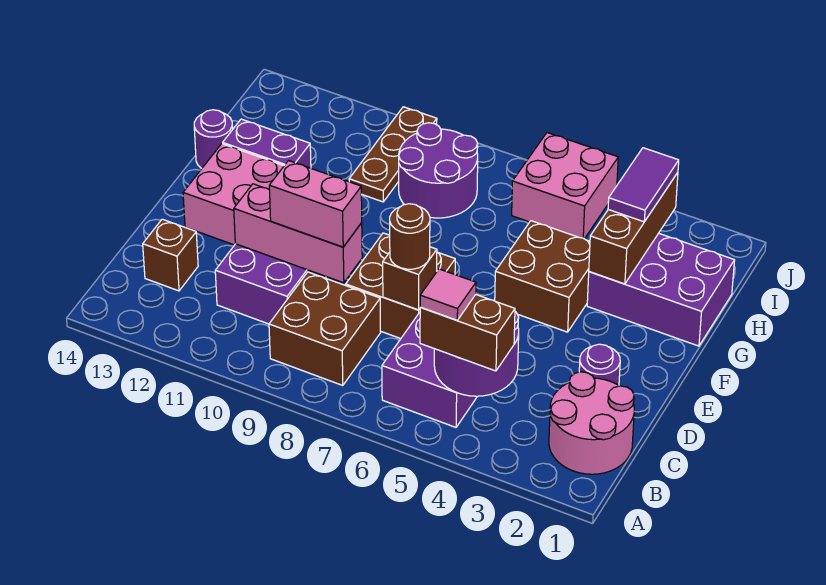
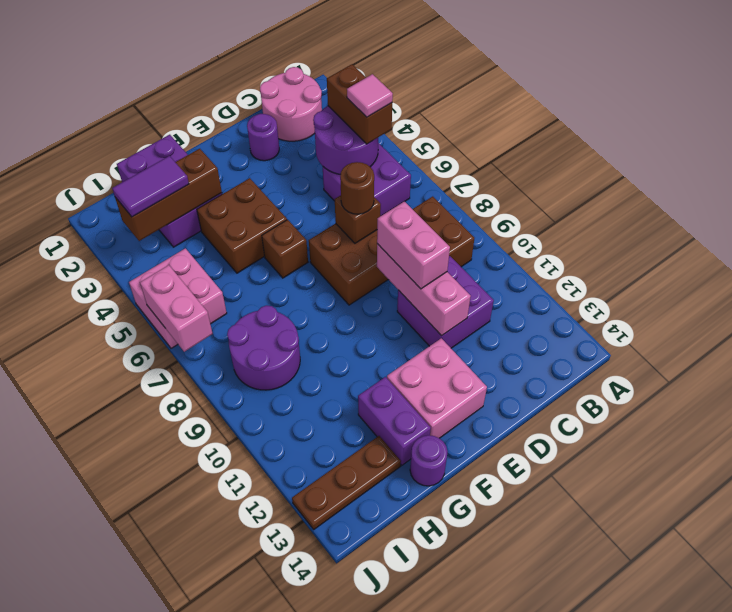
brown brick C13 level 1 -> brown brick F6 level 1
brown plate H10:J10 level 1 -> brown plate H13:J13 level 1
none -> pink brick J6:J7 level 2

